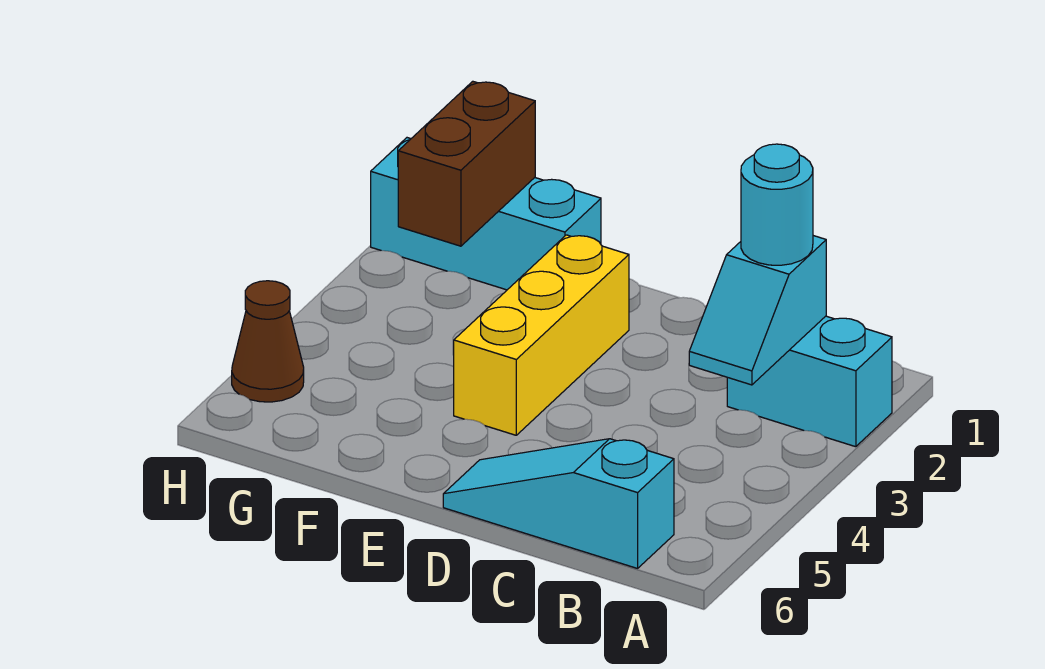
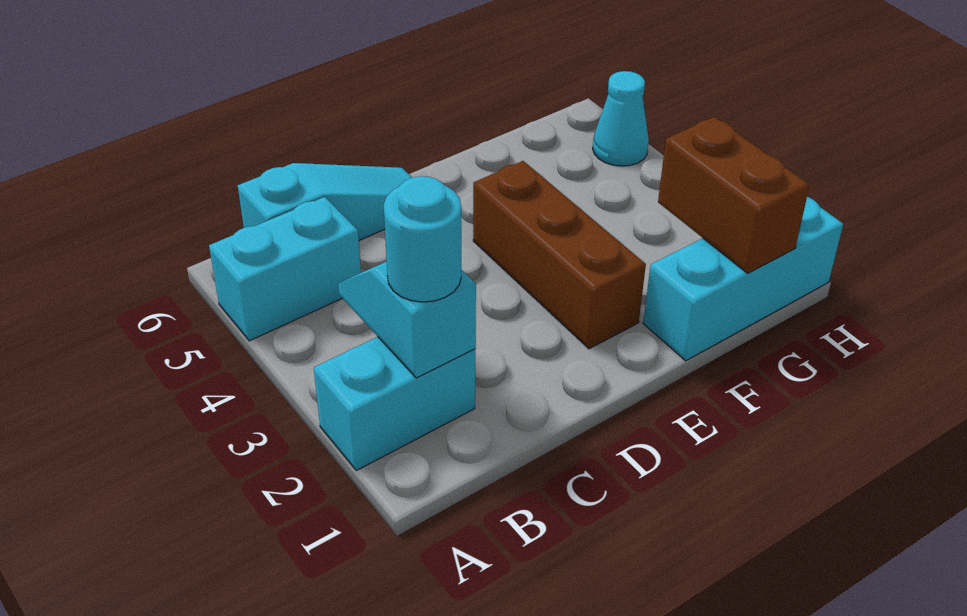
none -> cyan brick A5:B5 level 1
yellow brick E2:E4 level 1 -> brown brick E2:E4 level 1
brown cone H5 level 1 -> cyan cone H5 level 1

